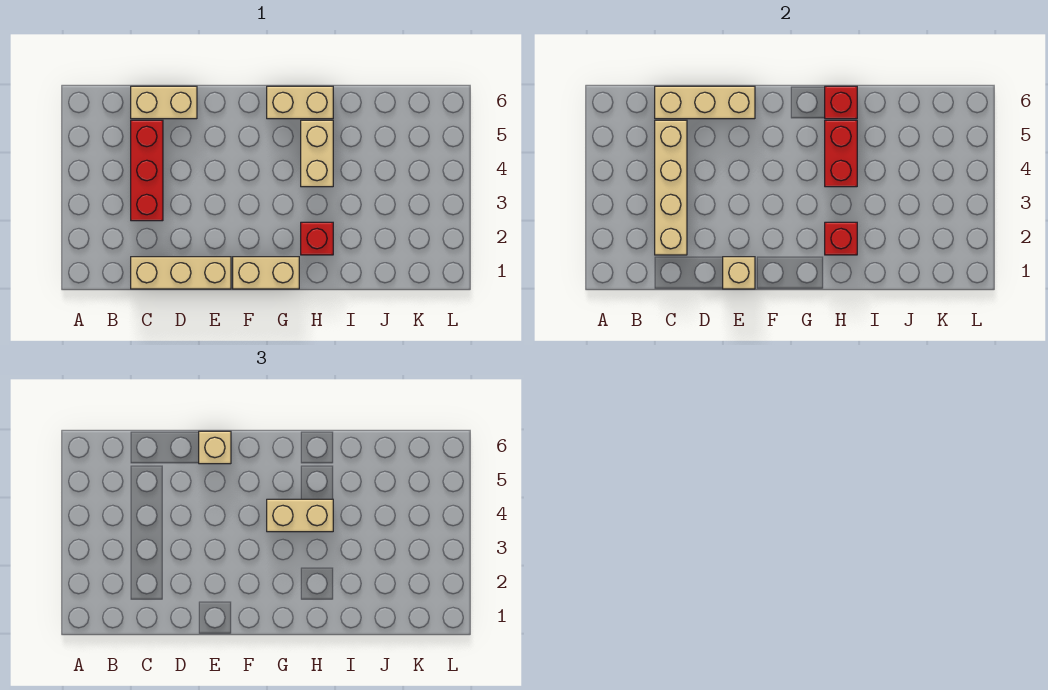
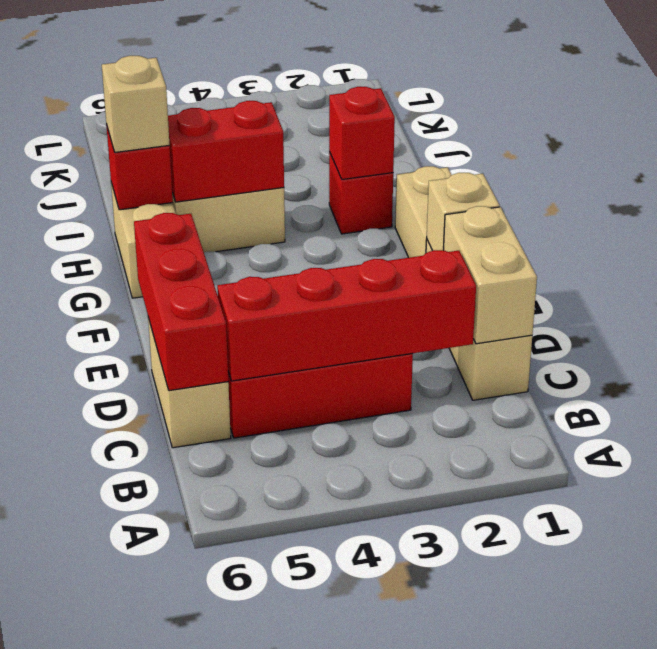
tan brick C2:C5 level 2 -> red brick C2:C5 level 2
tan brick C6:E6 level 2 -> red brick C6:E6 level 2
tan brick E6 level 3 -> tan brick H6 level 3
tan brick G4:H4 level 3 -> tan brick C1:D1 level 2

